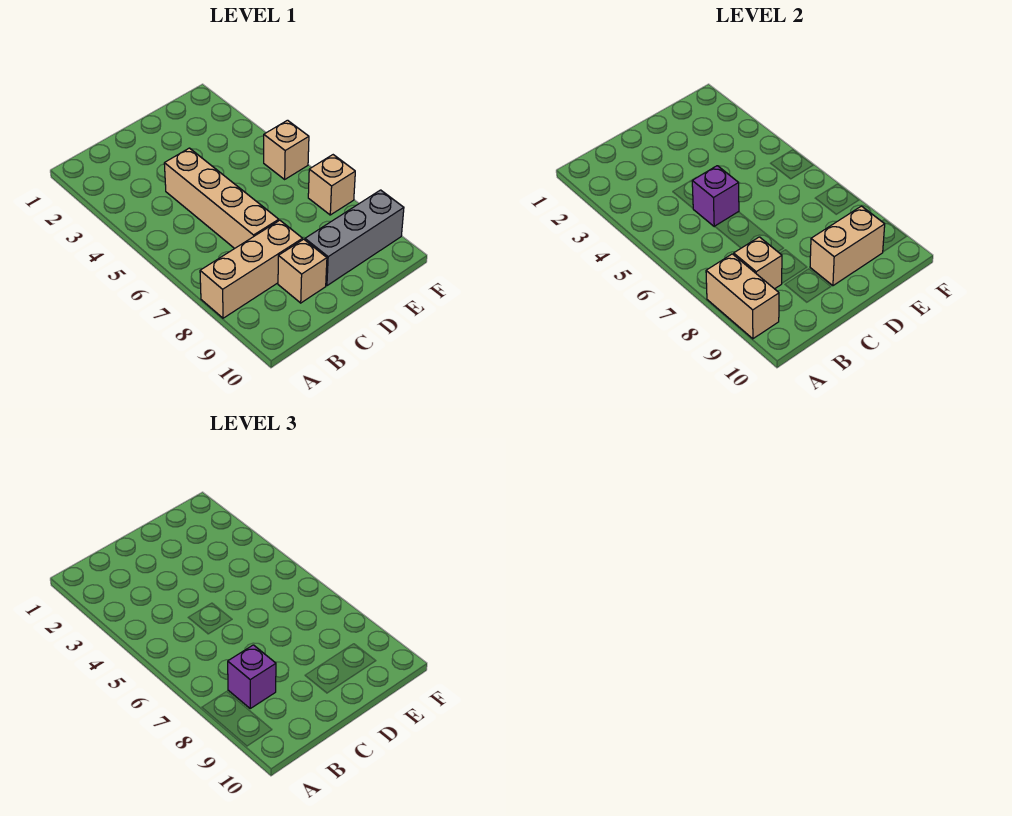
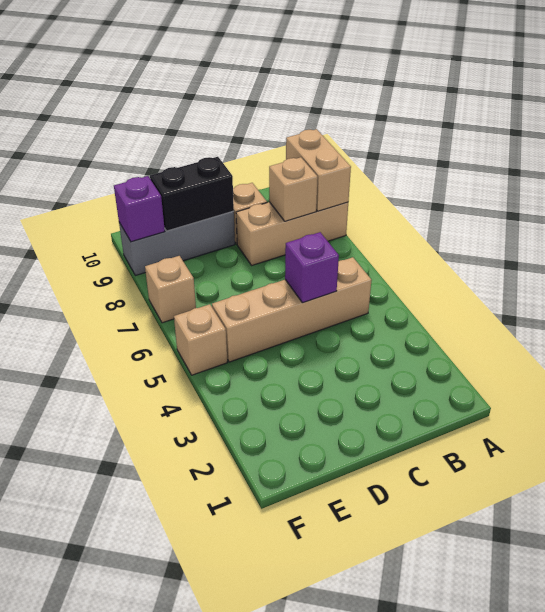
purple brick B8 level 3 -> purple brick F9 level 2
tan brick C4:C7 level 1 -> tan brick B5:E5 level 1
tan brick D9:E9 level 2 -> black brick D9:E9 level 2

